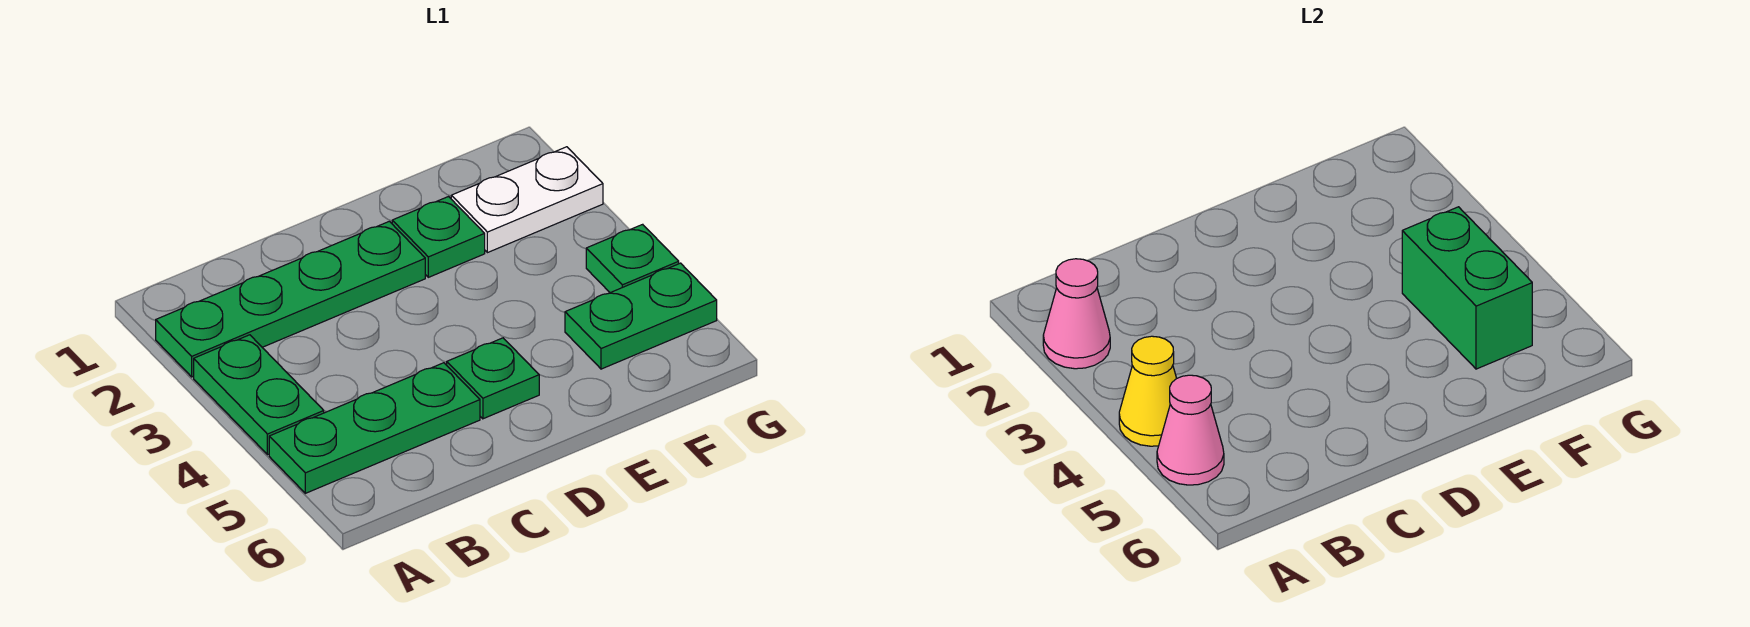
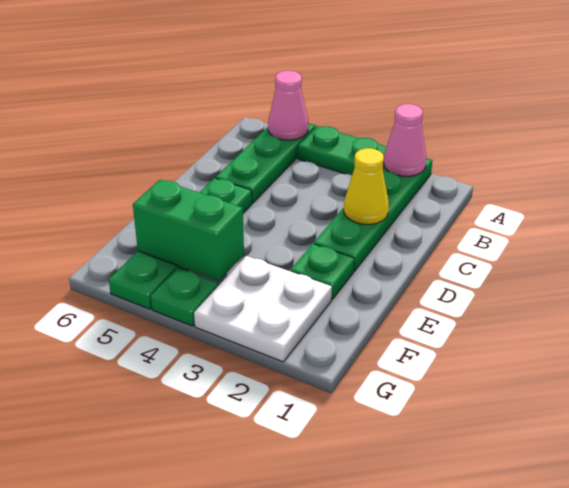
yellow cone A4 level 2 -> yellow cone C2 level 2
white plate F2:G2 level 1 -> white plate F2:G3 level 1

